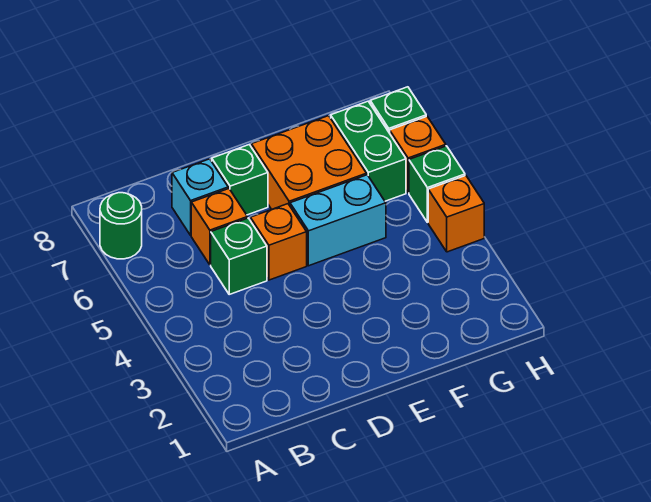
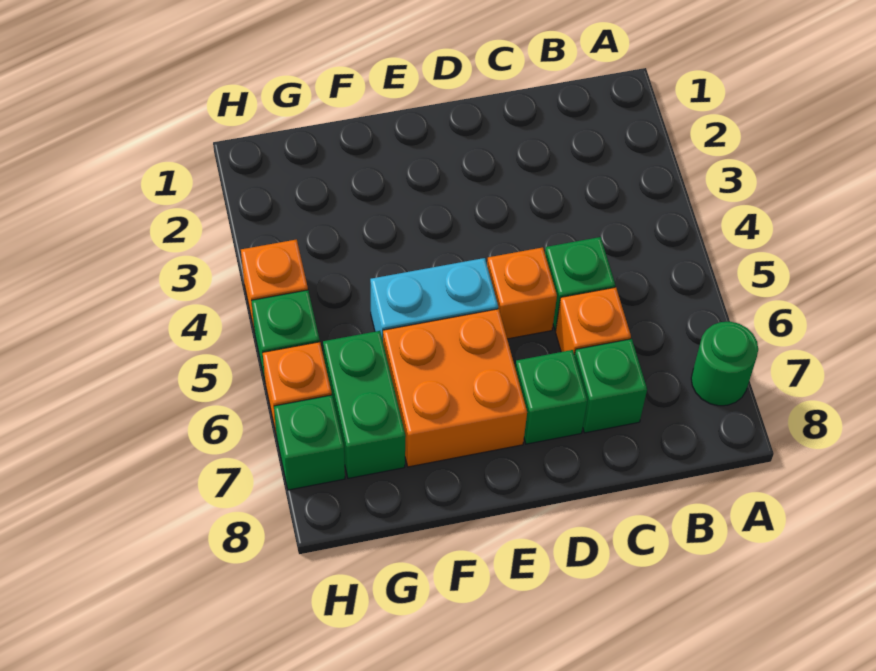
cyan brick C7 level 1 -> green brick C7 level 1

